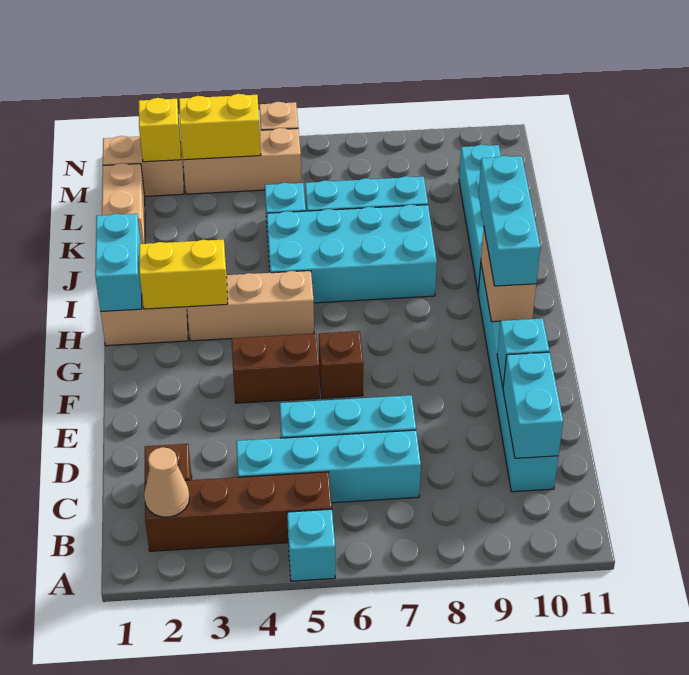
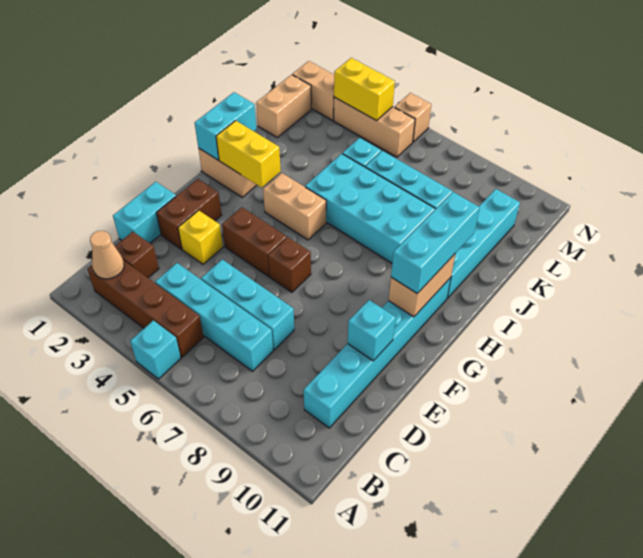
cyan brick C10:D10 level 2 -> cyan brick D1:E1 level 1
none -> brown brick E2:F2 level 1
tan brick H3:H5 level 1 -> tan brick H4:H5 level 1
yellow brick M2 level 2 -> yellow brick E3 level 1

